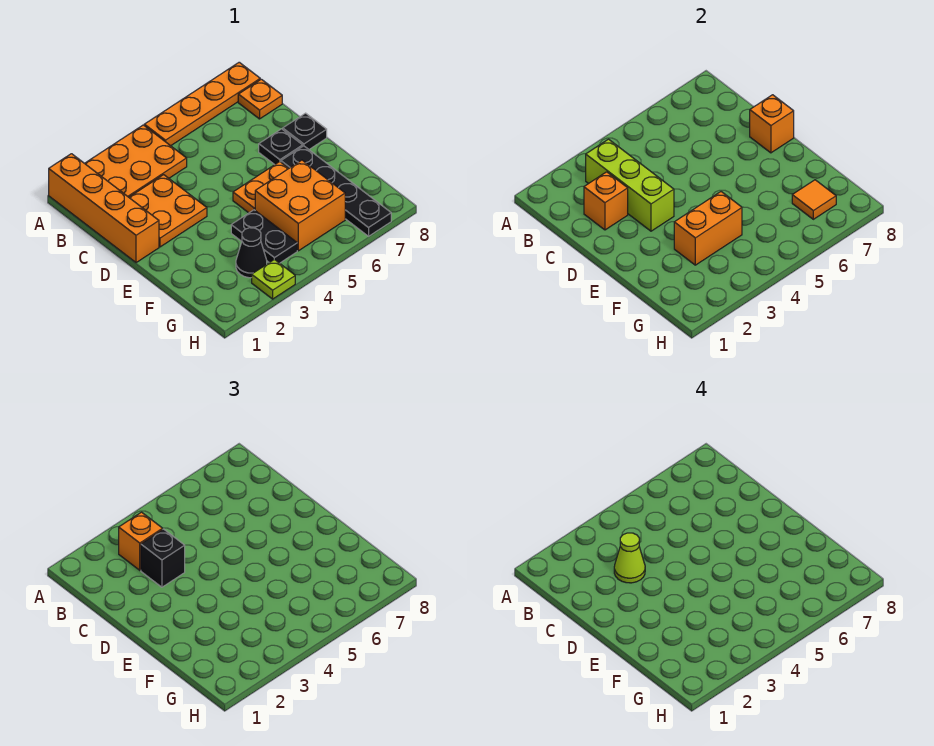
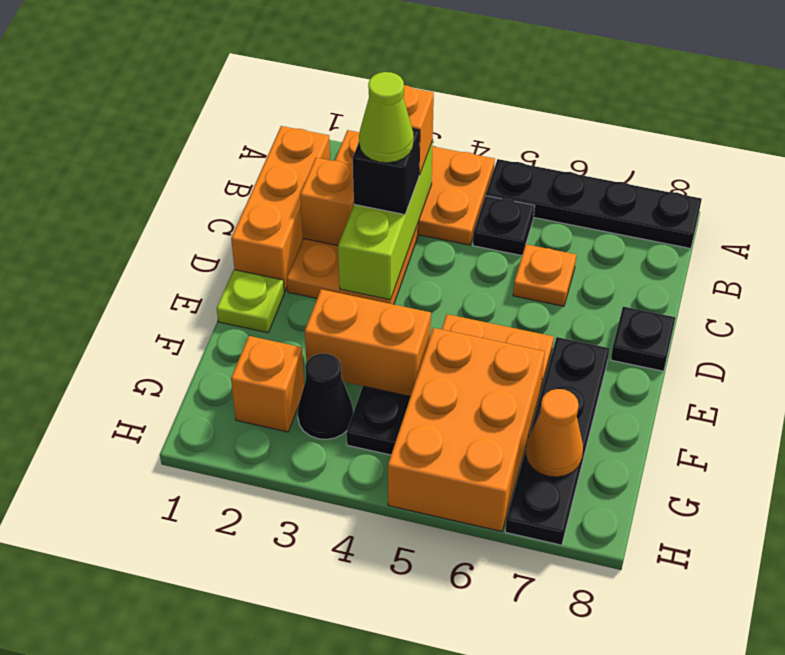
orange brick A1:D1 level 1 -> orange brick B1:D1 level 1
orange plate A5:A8 level 1 -> black plate A5:A8 level 1
orange plate B8 level 1 -> orange plate C6 level 1
black plate D7 level 1 -> black plate B5 level 1
orange brick D8 level 2 -> orange brick G2 level 1
orange brick F5:G6 level 1 -> orange brick F5:H6 level 1
orange tile G7 level 2 -> orange cone G7 level 2
lime plate H3 level 1 -> lime plate E1 level 1

